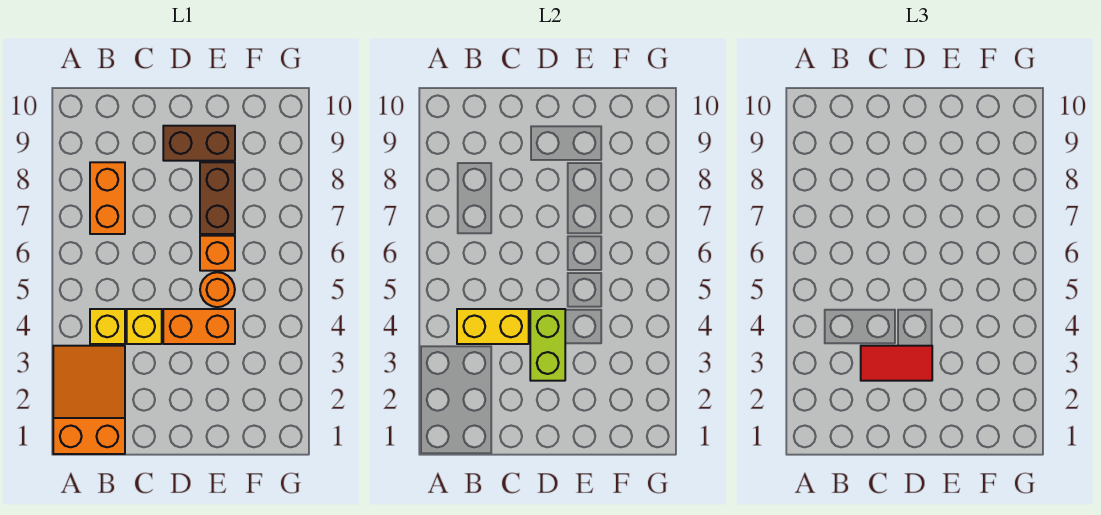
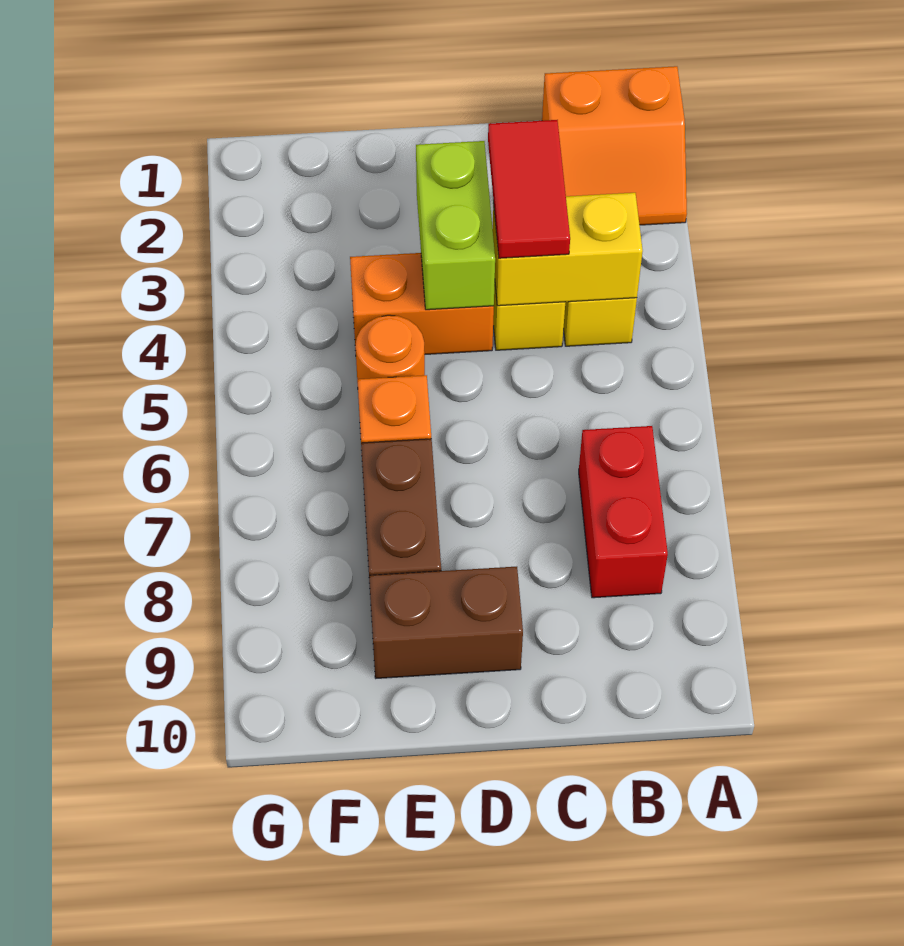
orange slope A1:B3 level 1 top 1 -> orange slope A1:B2 level 1 top 1
orange brick B7:B8 level 1 -> red brick B7:B8 level 1
red tile C3:D3 level 3 -> red tile C3:C4 level 3

